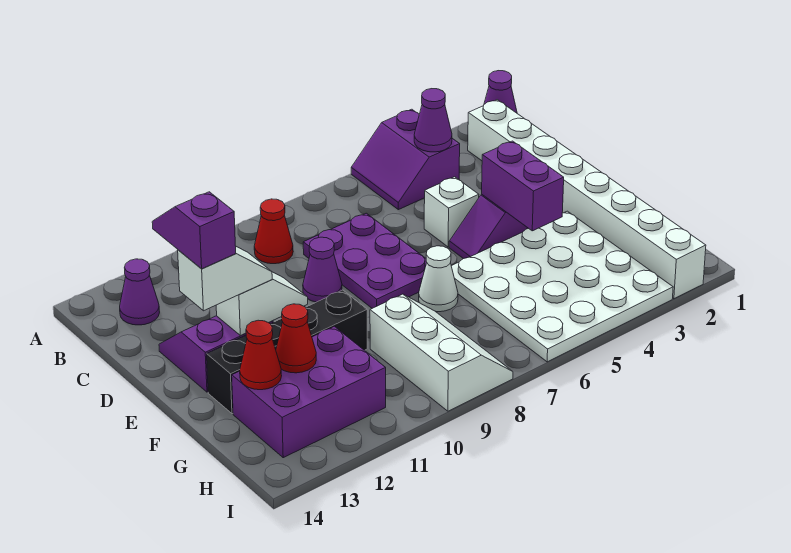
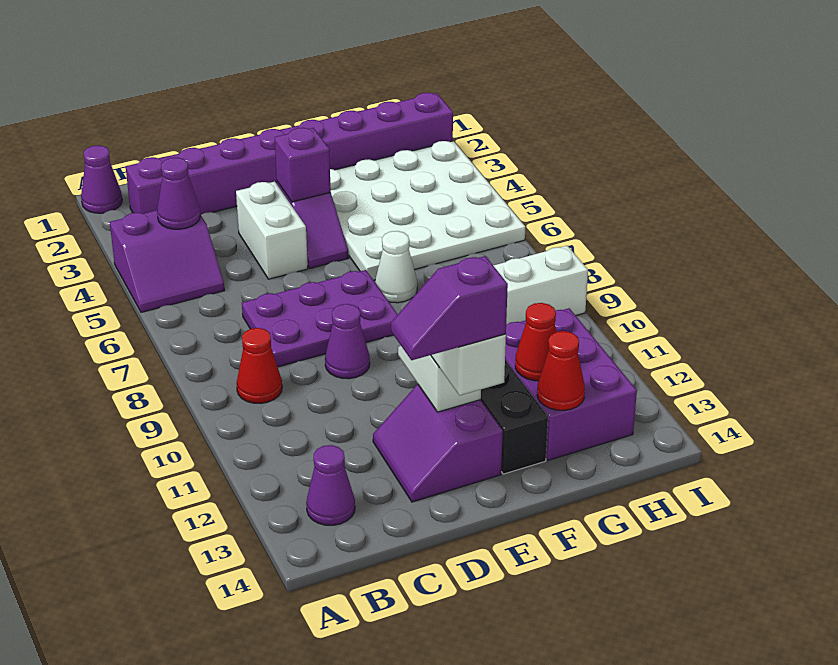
white brick B2:I2 level 1 -> purple brick B2:I2 level 1
white brick D5 level 1 -> white brick D4:D5 level 1
purple brick E4:F4 level 2 -> purple brick E4 level 2

